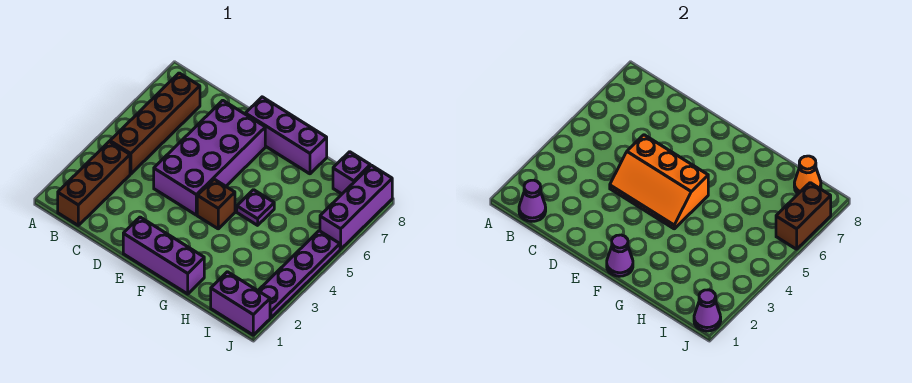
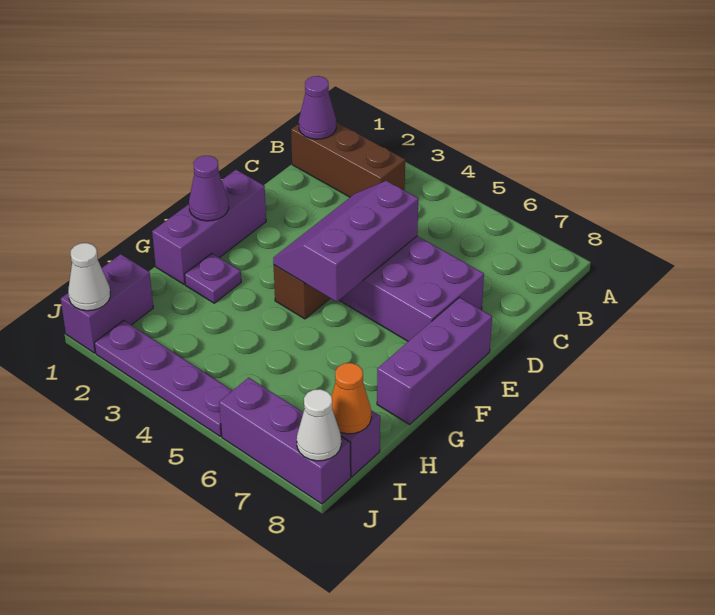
brown brick B4:B7 level 1 -> none
orange slope D4:F5 level 2 top 5 -> purple slope D4:F5 level 2 top 5
purple plate G5 level 1 -> purple plate G2 level 1
purple cone J1 level 2 -> white cone J1 level 2
brown brick J6:J7 level 2 -> none
none -> white cone J8 level 2

